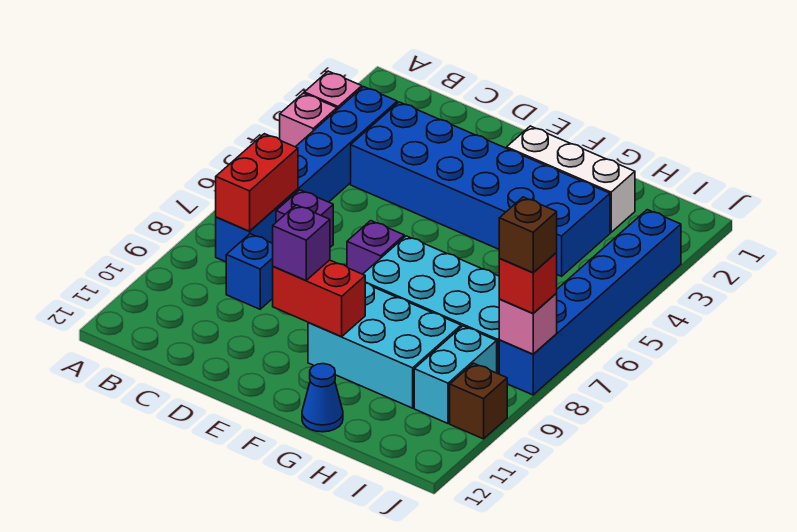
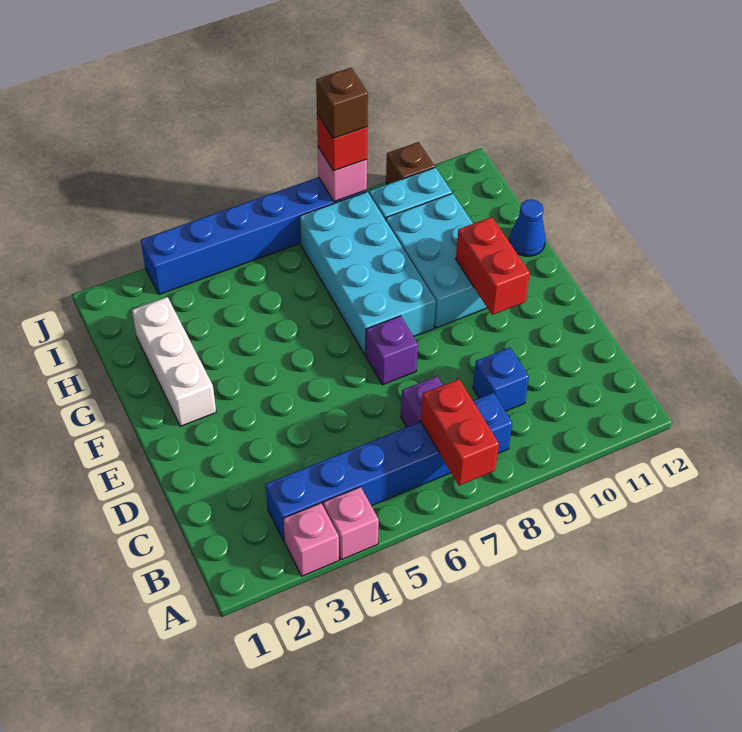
red brick B7:B8 level 2 -> red brick A7:B7 level 2
blue brick C3:H4 level 1 -> none
purple brick E10 level 3 -> none

